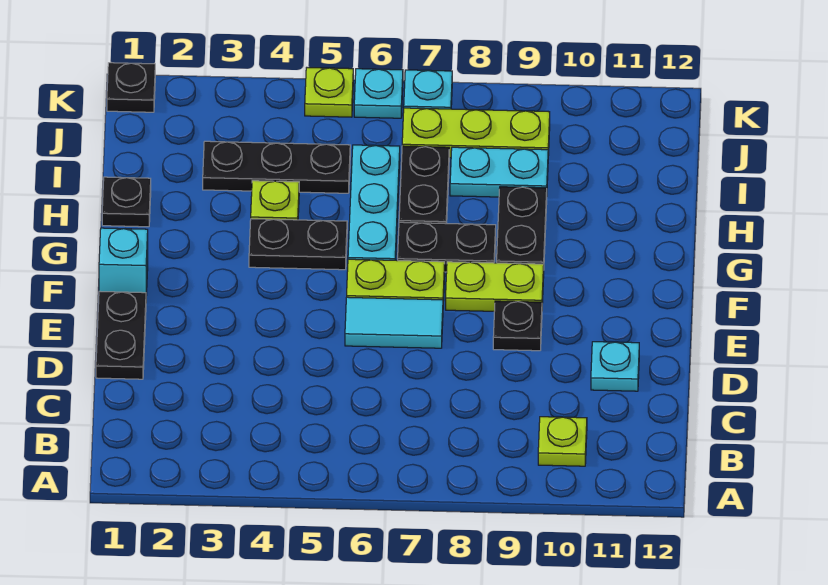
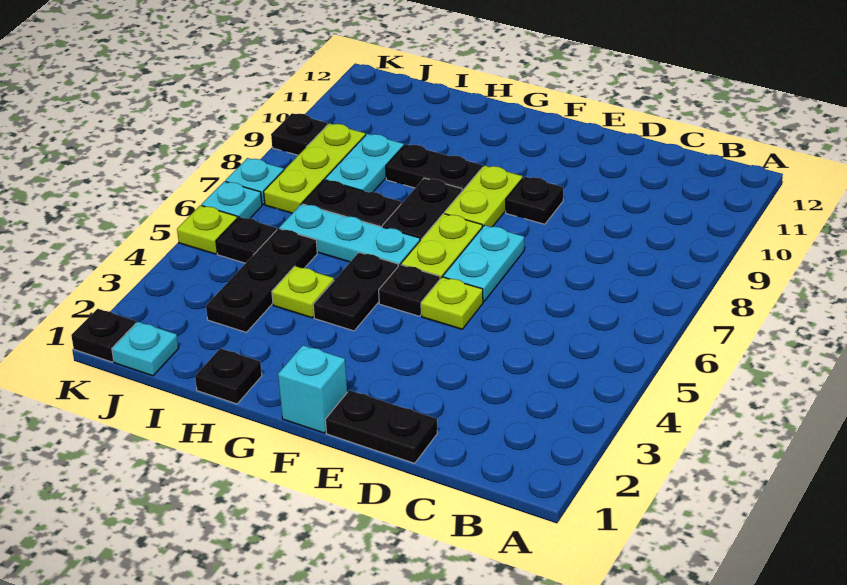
lime plate B10 level 1 -> lime plate E5 level 1
cyan plate D11 level 1 -> cyan plate J1 level 1
cyan tile E6:E7 level 1 -> cyan plate E6:E7 level 1
none -> black plate F5 level 1
none -> black plate J5 level 1
none -> black plate K9 level 1

